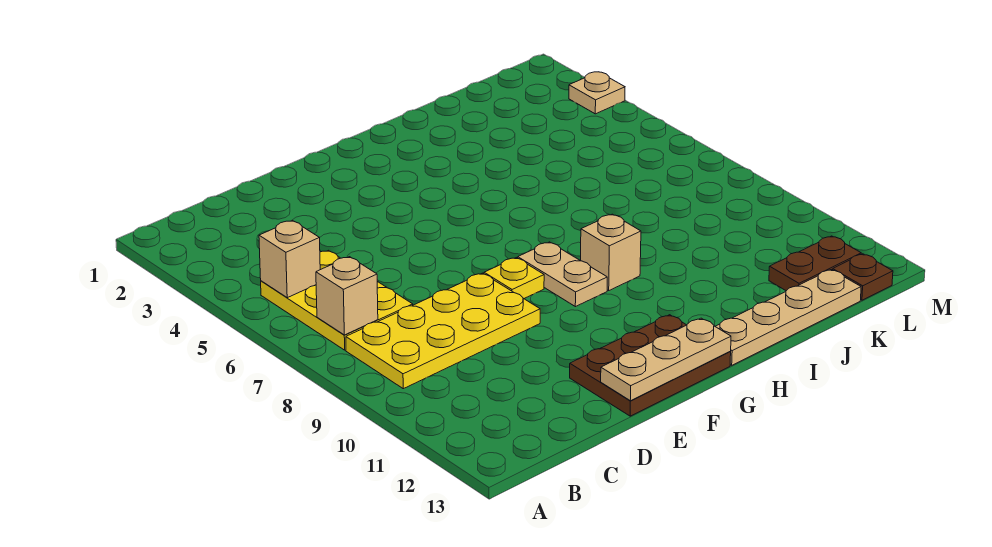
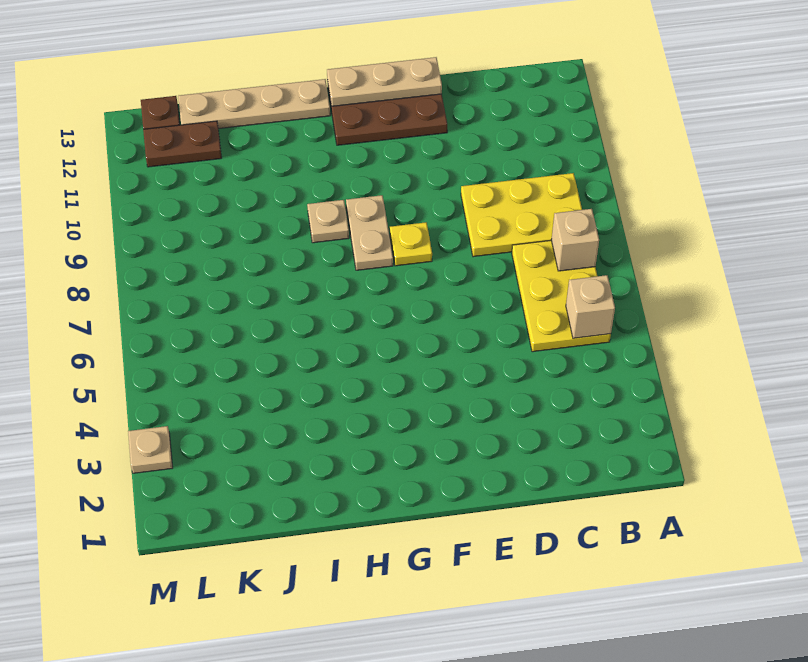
yellow plate B8:E9 level 1 -> yellow plate B8:D9 level 1
tan brick H9 level 1 -> tan plate H9 level 1

